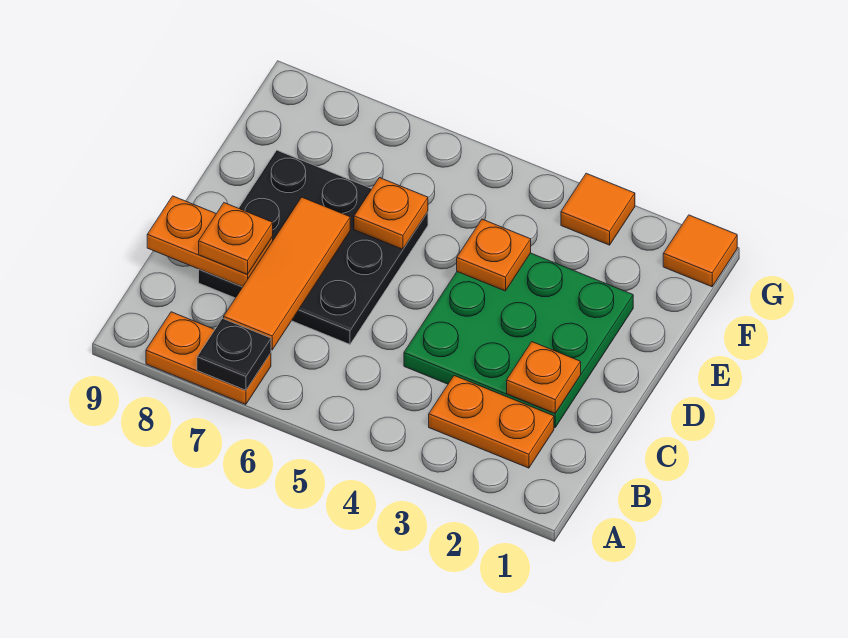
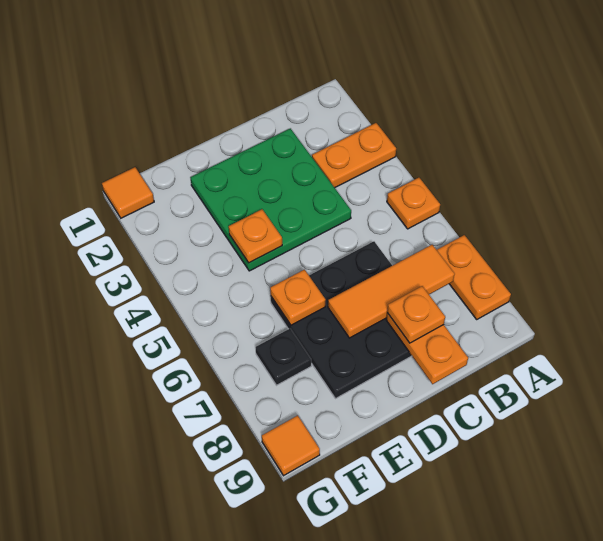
black plate A7 level 2 -> black plate F7 level 1
orange plate B2:B3 level 1 -> orange plate A3:B3 level 1
orange plate C2 level 2 -> orange plate A5 level 1
orange tile G3 level 1 -> orange tile G9 level 1

